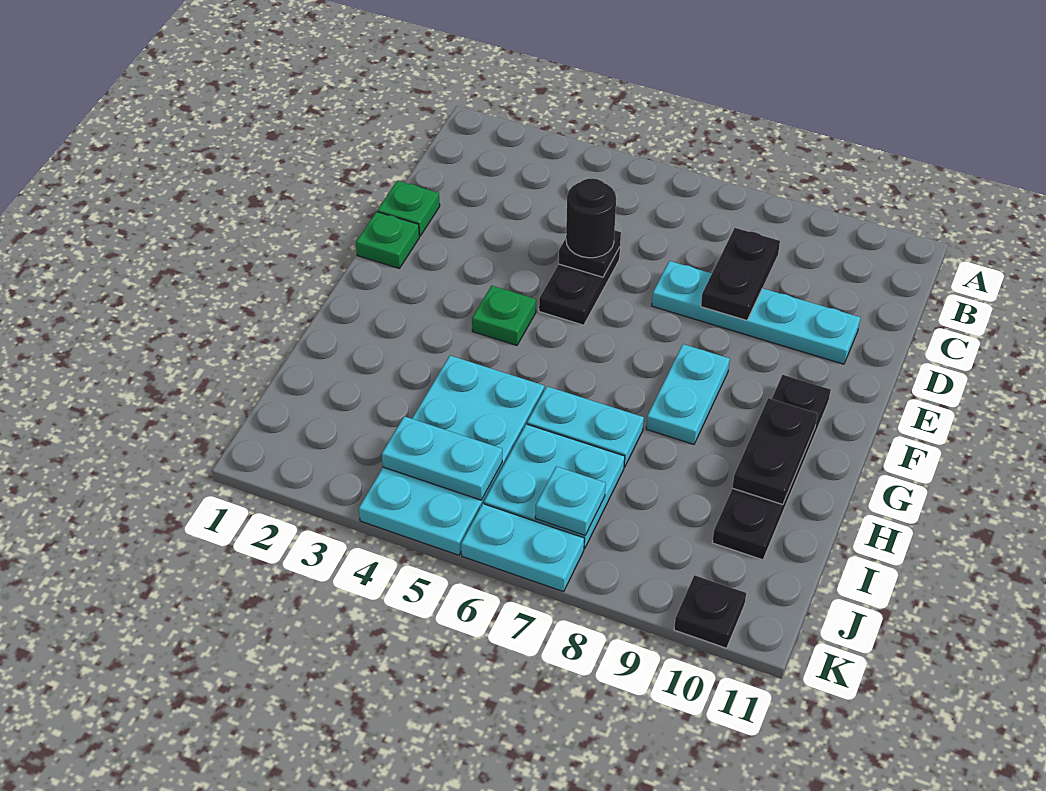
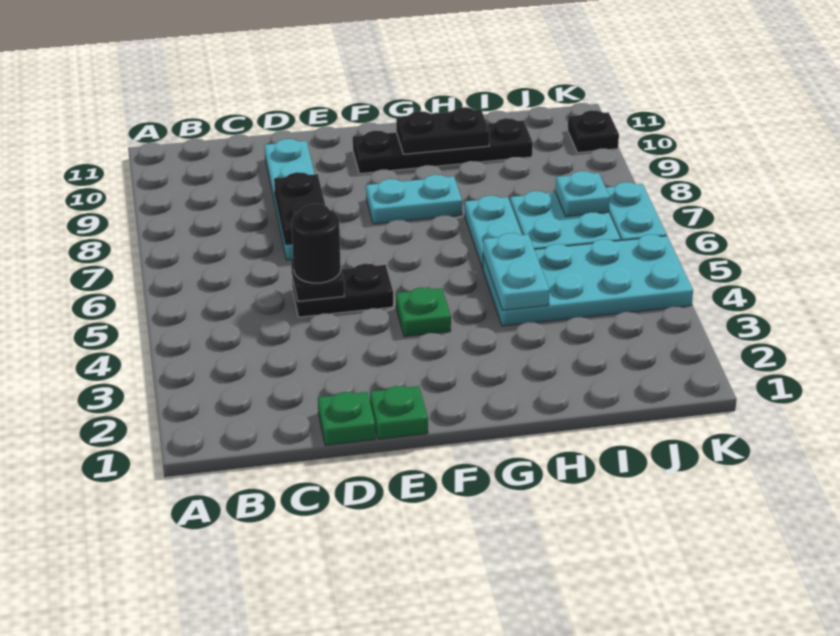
black plate C8:D8 level 2 -> black plate D7:D8 level 2
cyan plate J4:J5 level 2 -> cyan plate H4:H5 level 2

